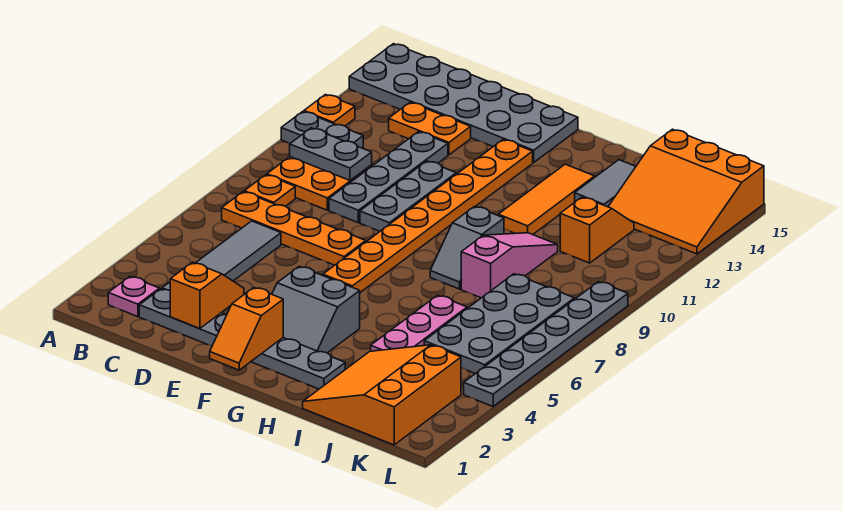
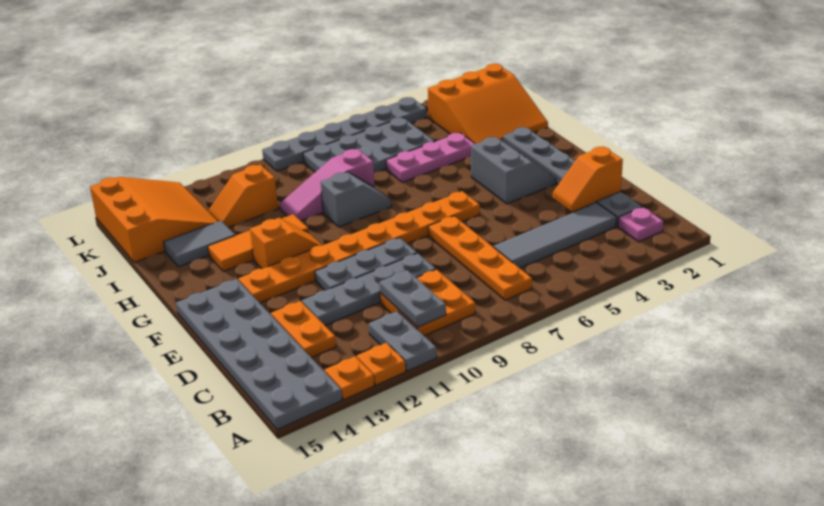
orange plate B8 level 1 -> orange plate A13 level 1
orange slope F1:F2 level 2 top 2 -> orange slope G11:G12 level 1 top 12

